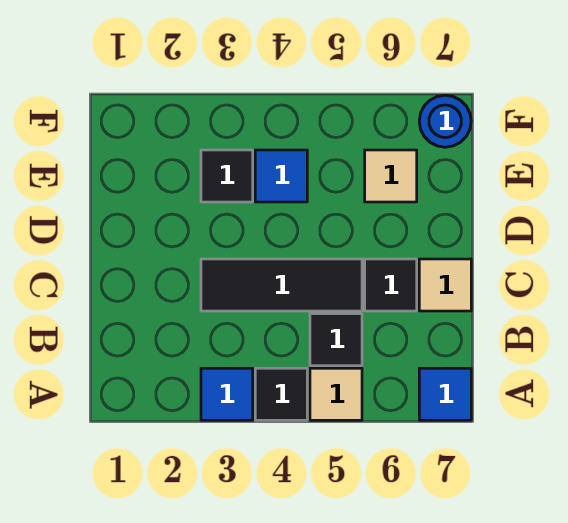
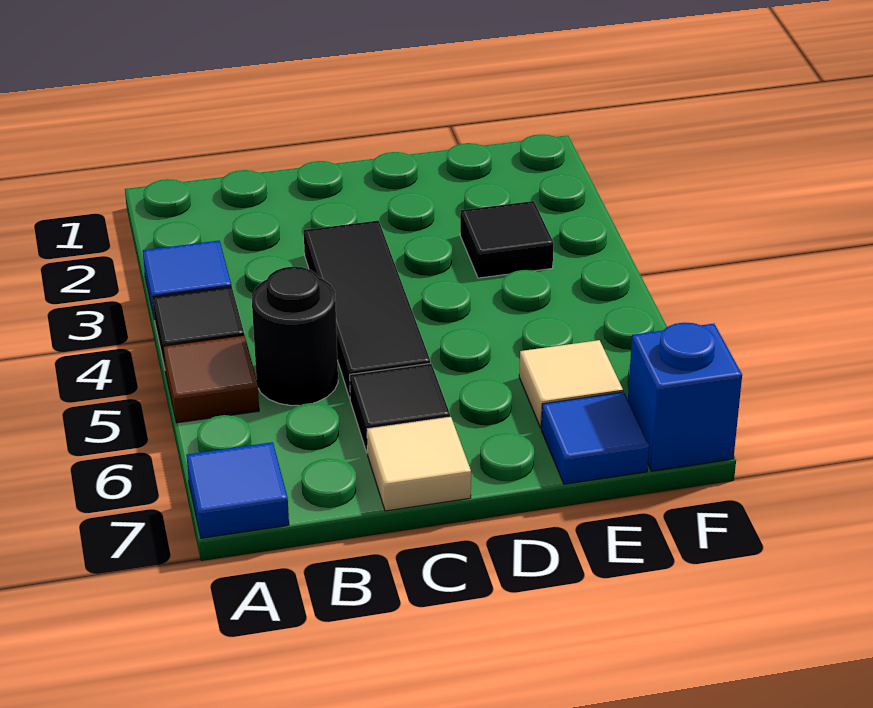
tan tile A5 level 1 -> brown tile A5 level 1
black tile B5 level 1 -> black round brick B5 level 1
blue tile E4 level 1 -> blue tile E7 level 1
blue round brick F7 level 1 -> blue brick F7 level 1

